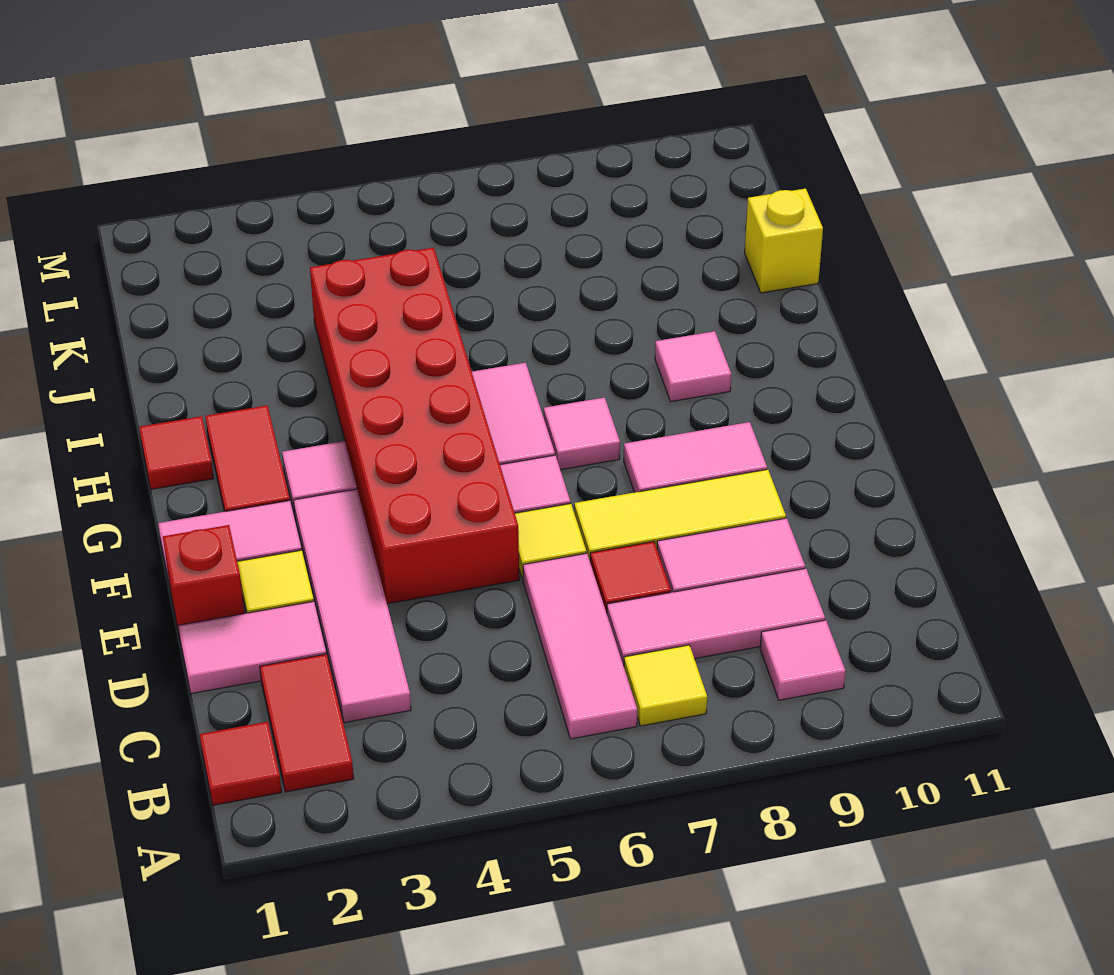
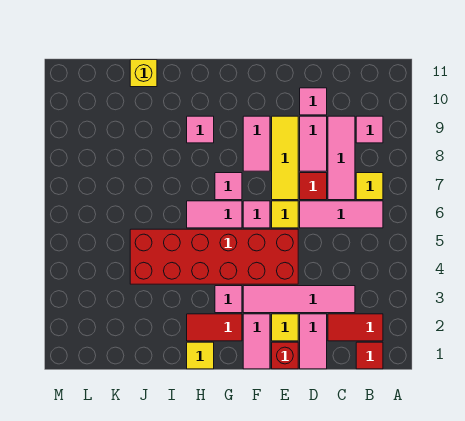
none -> pink tile D10 level 1
red tile H1 level 1 -> yellow tile H1 level 1

